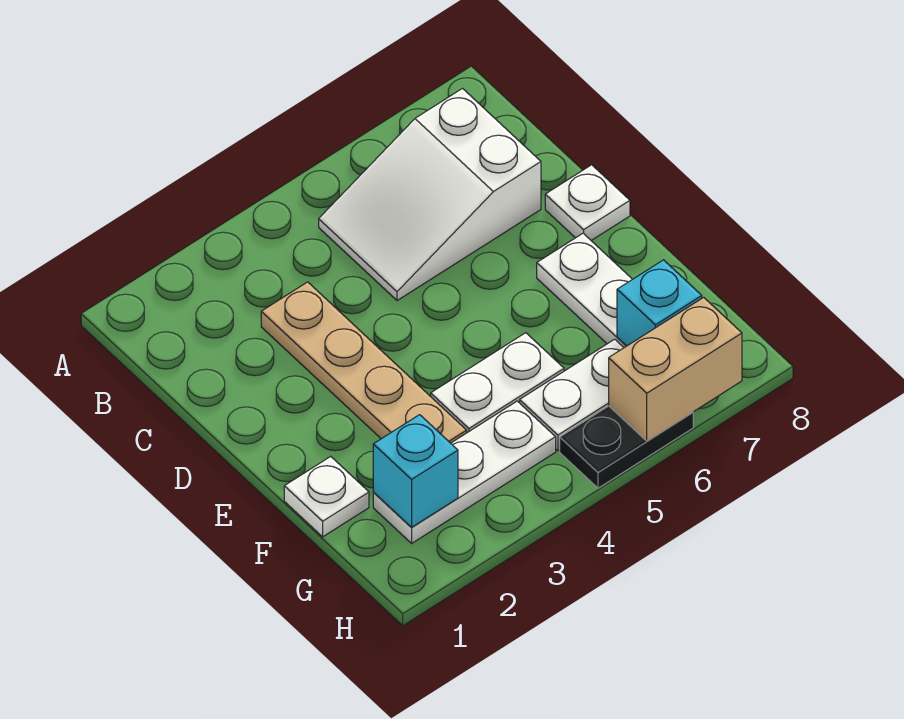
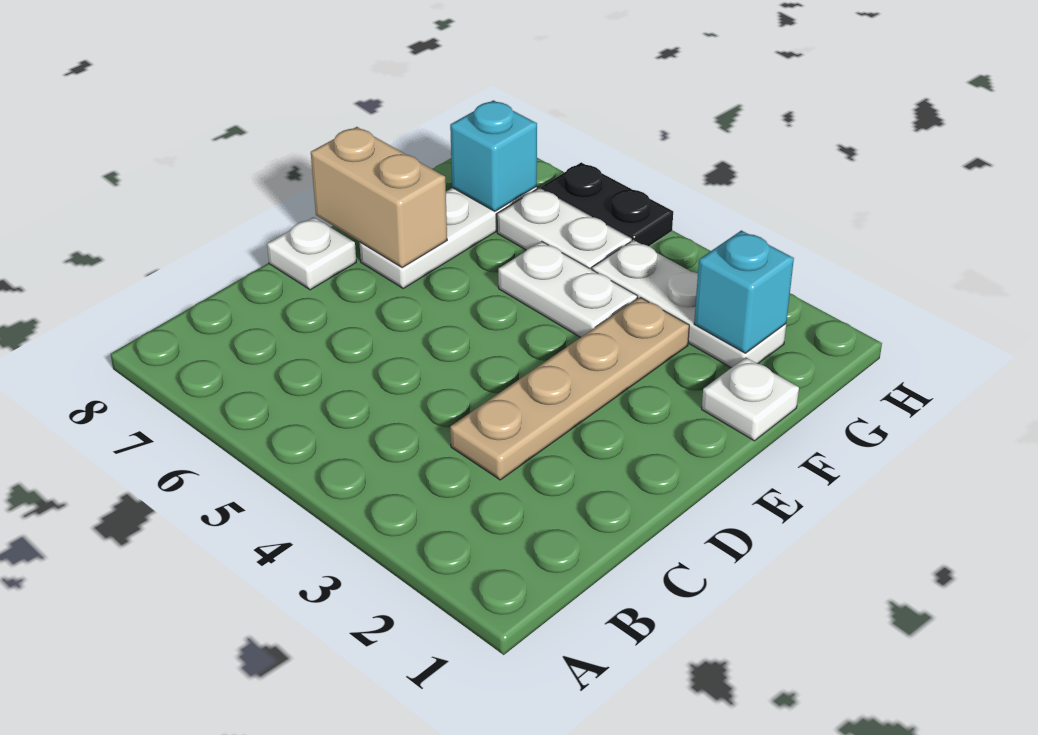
white slope B5:C7 level 1 top 7 -> none
tan brick H6:H7 level 2 -> tan brick E7:E8 level 2

